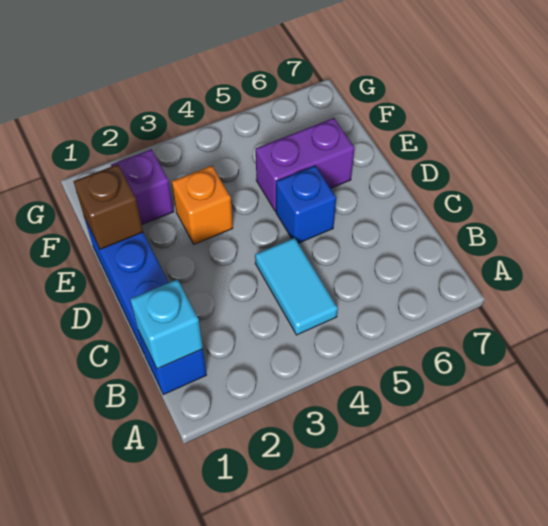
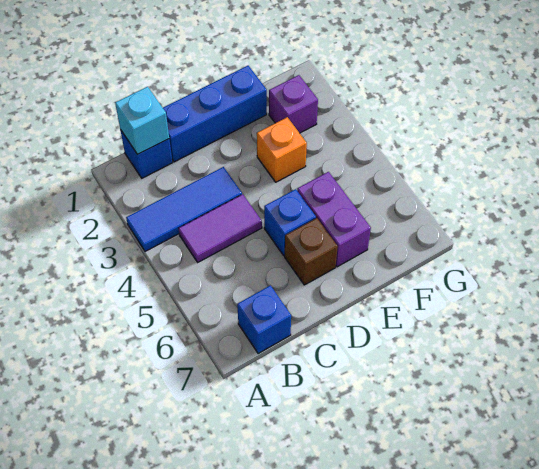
none -> blue tile A3:C3 level 1
cyan tile B4:C4 level 1 -> purple tile B4:C4 level 1
none -> blue brick B7 level 1
brown brick E1 level 2 -> brown brick D6 level 1

